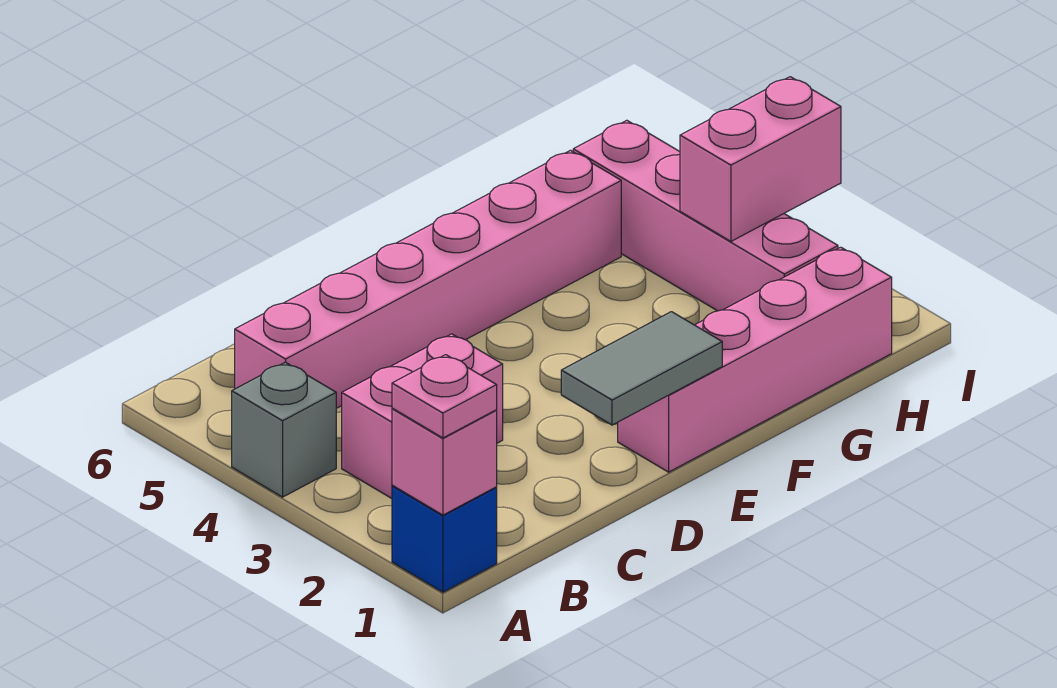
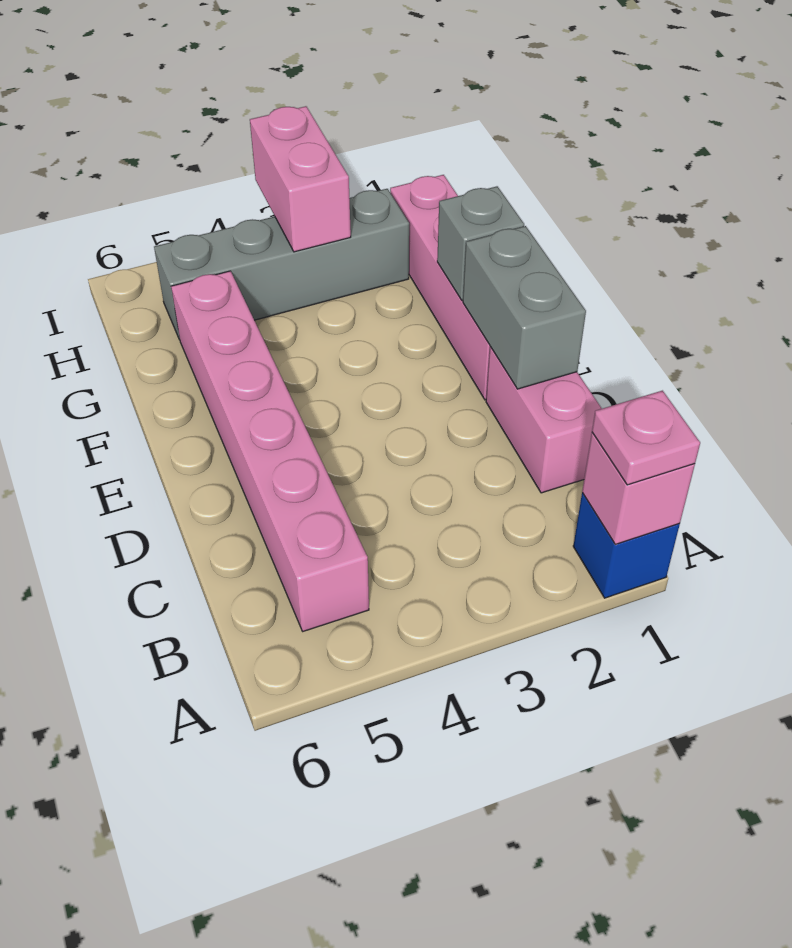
grey brick A4 level 1 -> grey brick F1 level 2
pink brick B3:C3 level 1 -> pink brick C1:D1 level 1
grey tile D1:E1 level 2 -> grey brick D1:E1 level 2
pink brick H2:H5 level 1 -> grey brick H2:H5 level 1

